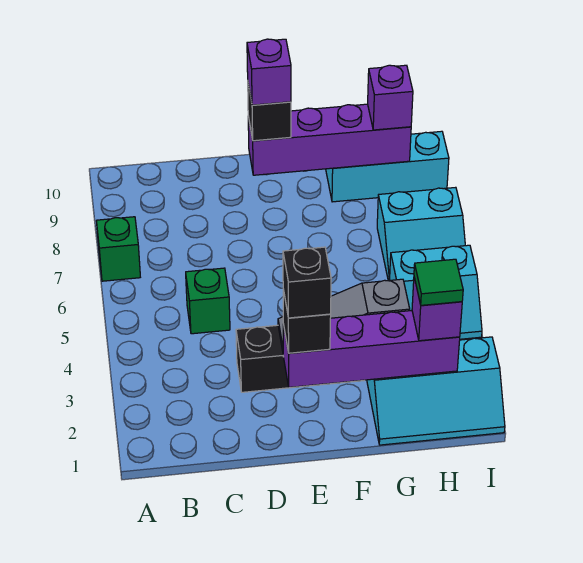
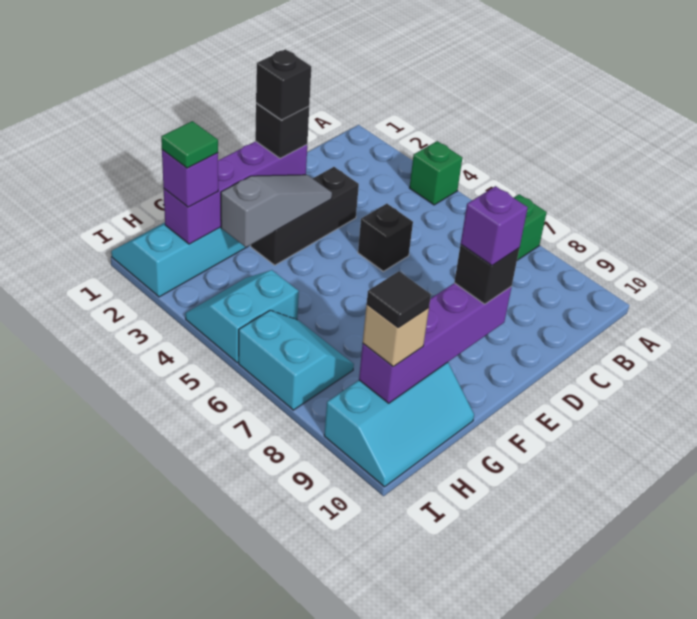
green brick C5 level 1 -> green brick A4 level 1
none -> black brick D5 level 1
cyan slope H6:I7 level 1 top 7 -> cyan slope H6:I7 level 1 top I
purple brick H9 level 3 -> tan brick H9 level 3
none -> black tile H9 level 4

